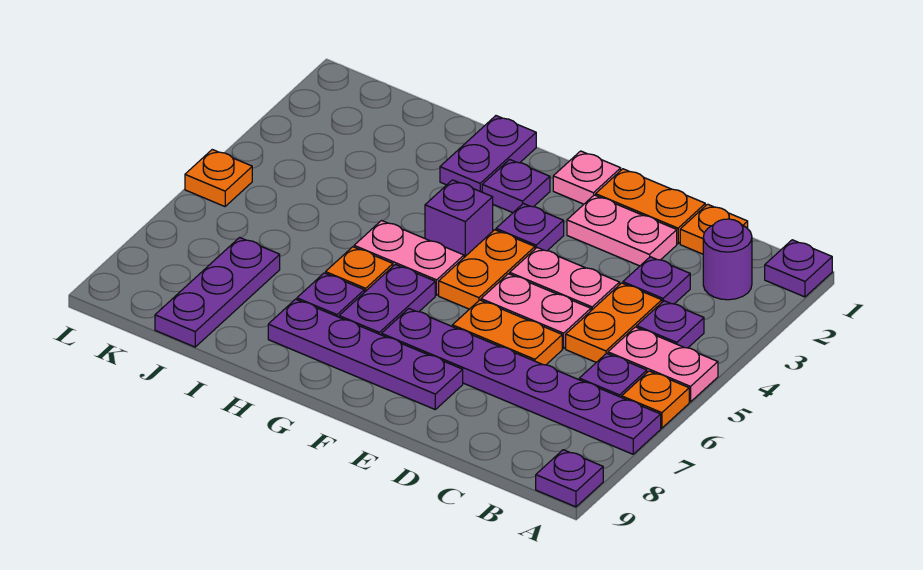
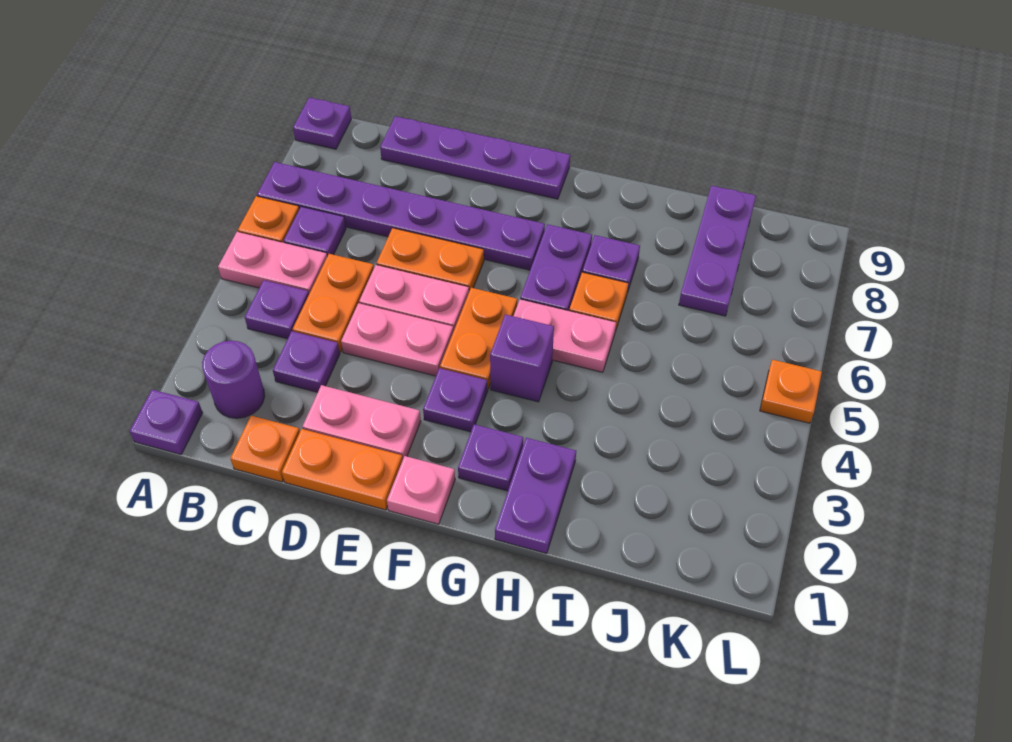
purple plate E8:H8 level 1 -> purple plate C9:F9 level 1

